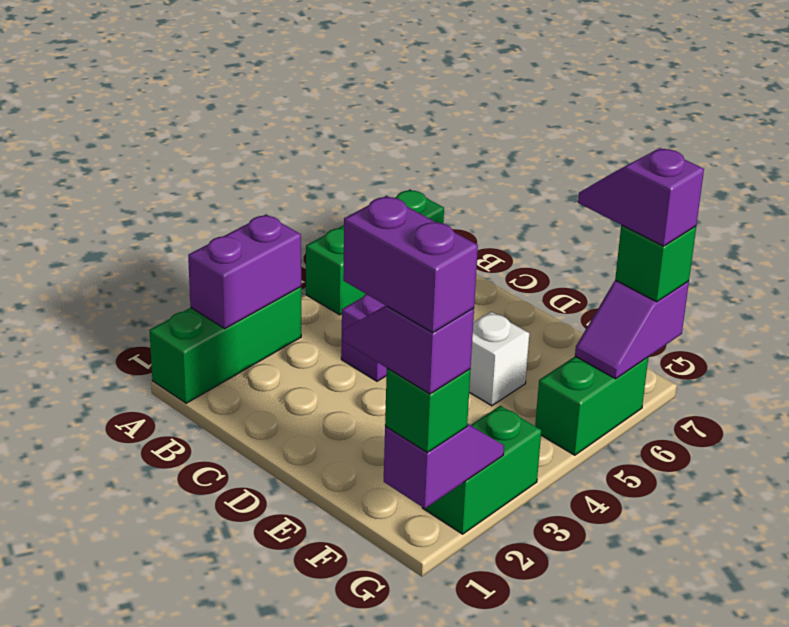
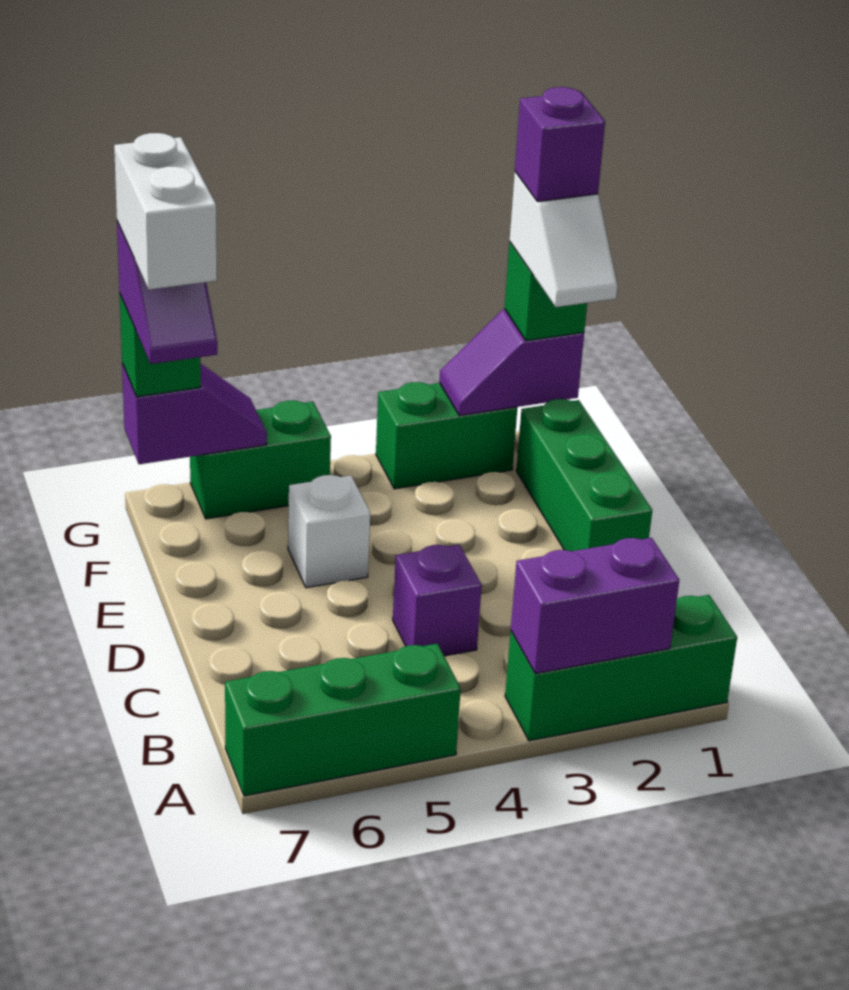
none -> green brick D1:F1 level 1
purple slope F1:G1 level 4 top G -> white slope F1:G1 level 4 top G
purple brick F1:G1 level 5 -> purple brick G1 level 5
none -> white brick F7:G7 level 5

